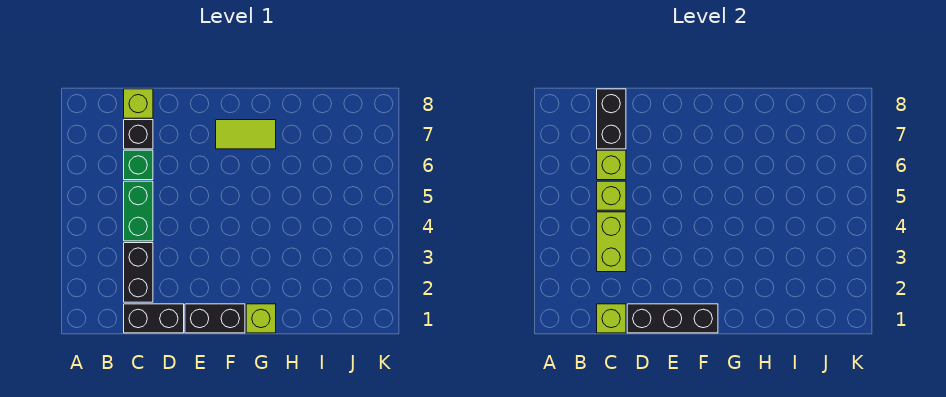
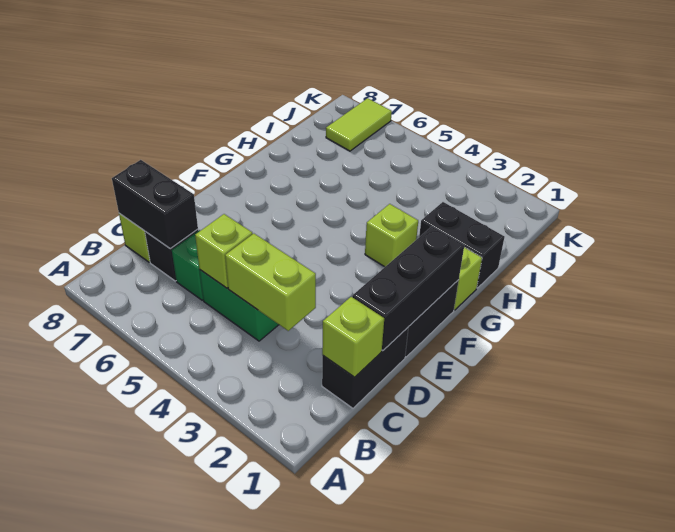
black brick C2:C3 level 1 -> black brick H1:H2 level 1
lime brick C6 level 2 -> lime brick G3 level 1
lime tile F7:G7 level 1 -> lime tile J7:K7 level 1

